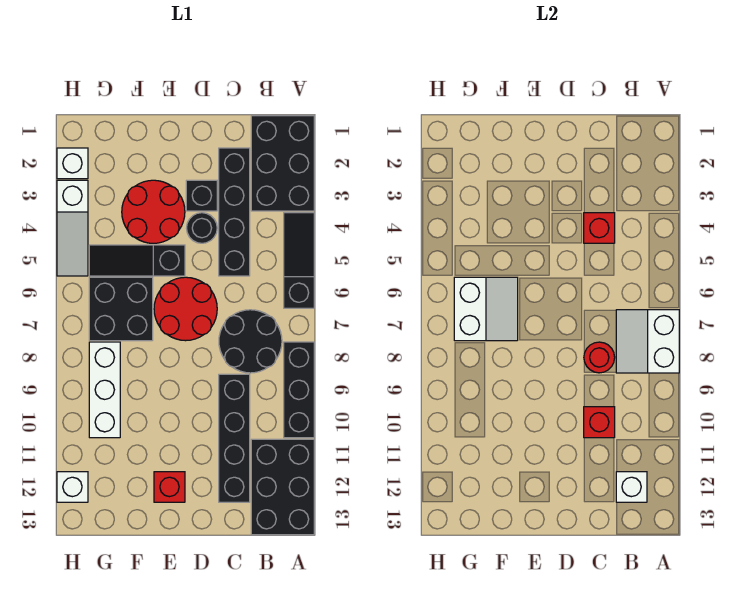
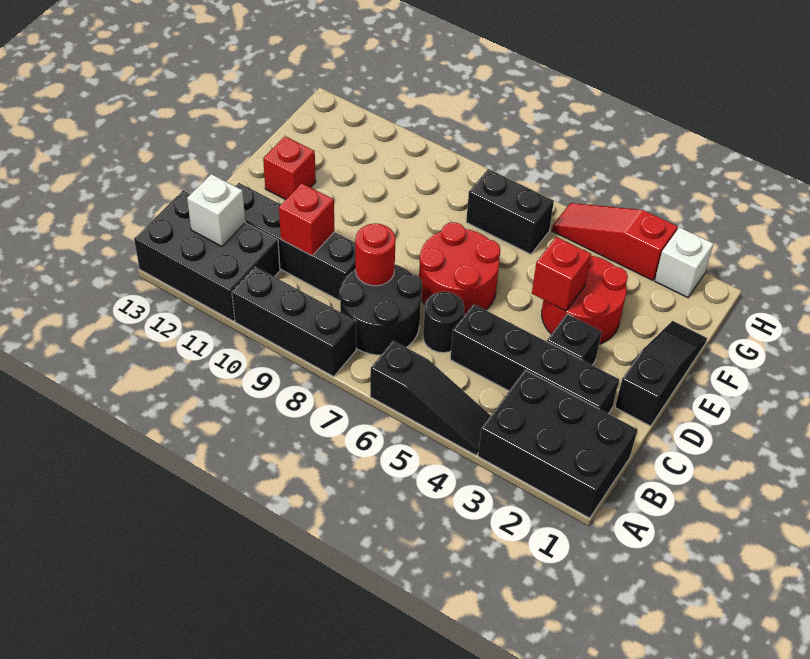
white slope A7:B8 level 2 top A -> none
red brick C4 level 2 -> red brick E4 level 2
black round brick D4 level 1 -> black round brick C6 level 1
black slope E5:G5 level 1 top E -> black slope D1:F1 level 1 top D
black brick F6:G7 level 1 -> black brick G6:G7 level 1
white slope F6:G7 level 2 top G -> none
white brick G8:G10 level 1 -> none
white slope H3:H5 level 1 top 3 -> red slope H3:H5 level 1 top 3
white brick H12 level 1 -> none

